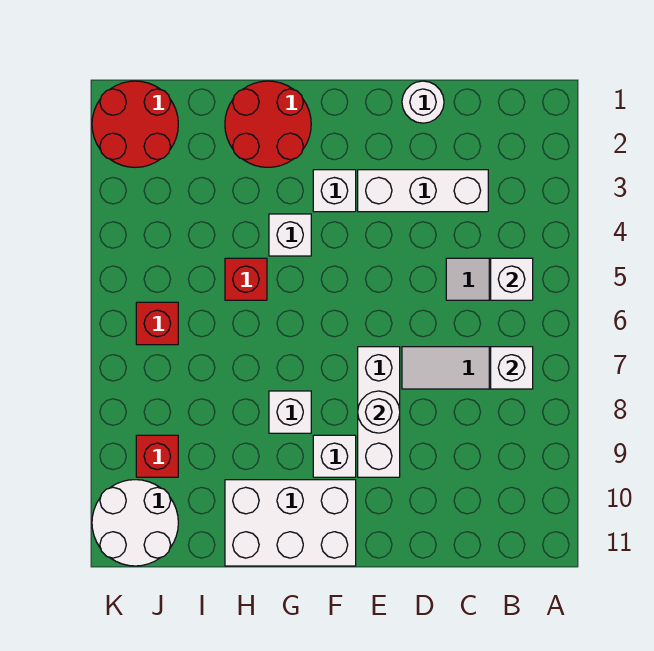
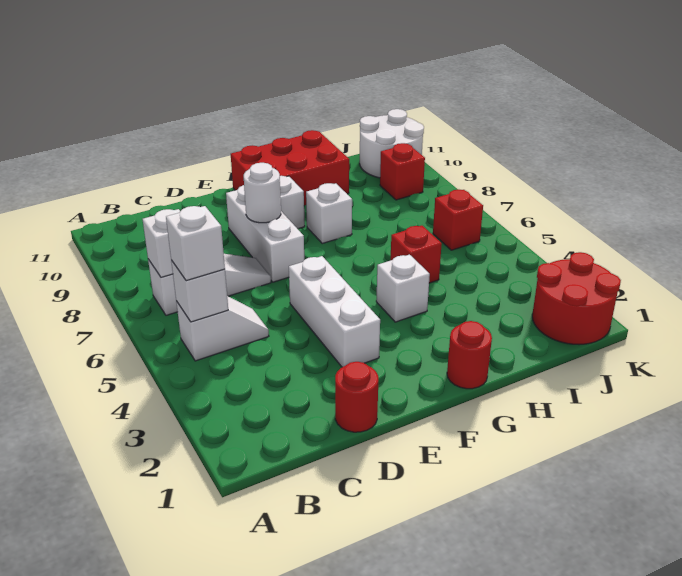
white brick C3:E3 level 1 -> white brick E3:E5 level 1
white round brick D1 level 1 -> red round brick D1 level 1
white brick F3 level 1 -> white brick B5 level 3
white brick F10:H11 level 1 -> red brick F10:H11 level 1
red round brick G1:H2 level 1 -> red round brick G1 level 1

